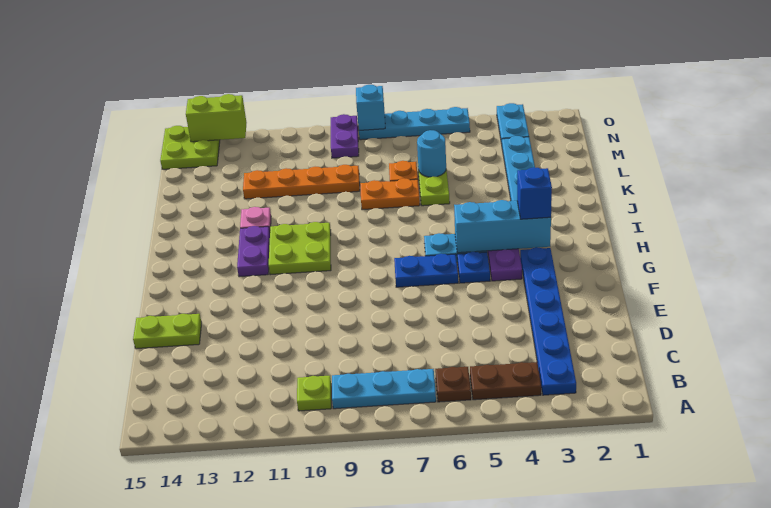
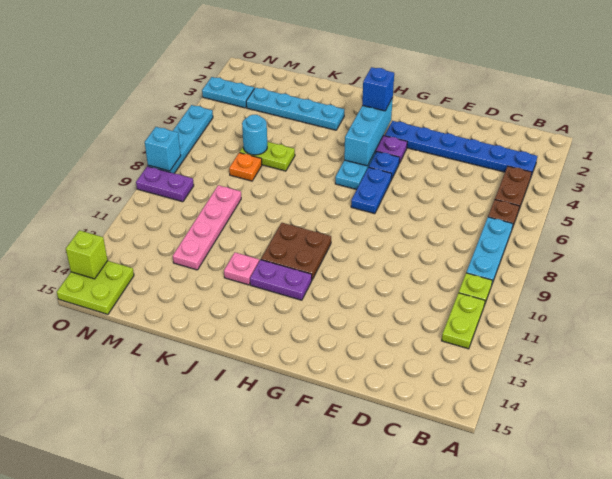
lime plate E14:E15 level 1 -> lime plate B11:B12 level 1
lime plate H10:I11 level 1 -> brown plate H10:I11 level 1
orange plate K7:K8 level 1 -> none
orange plate L9:L12 level 1 -> pink plate L9:L12 level 1
lime brick O13:O14 level 2 -> lime brick O14 level 2

